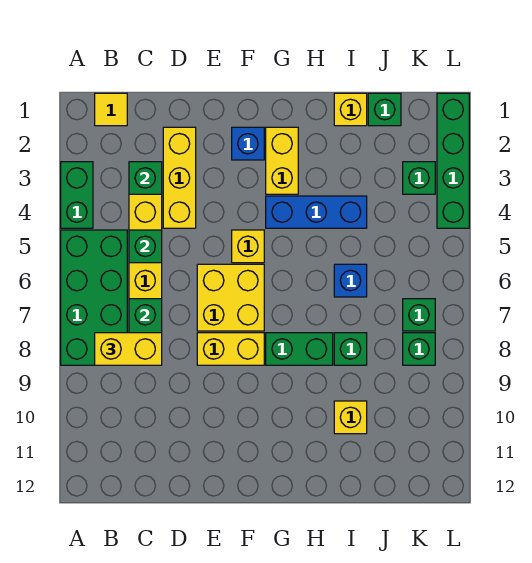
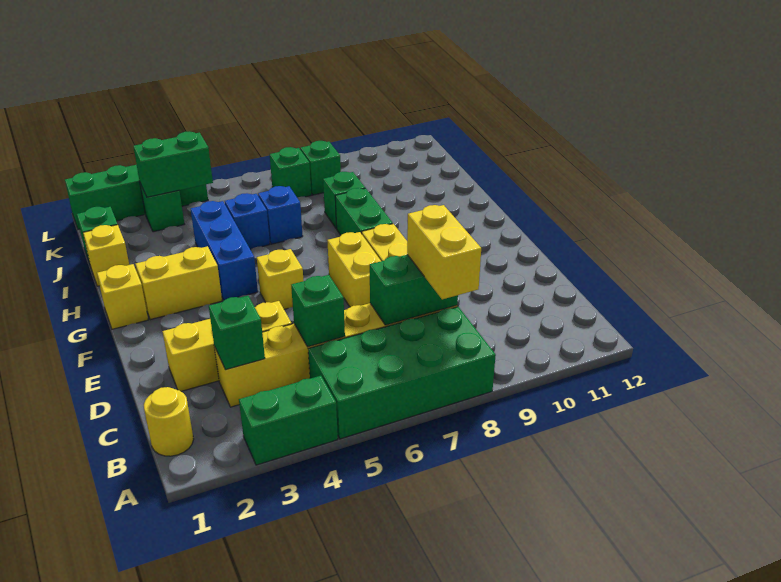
yellow tile B1 level 1 -> yellow round brick B1 level 1
yellow brick E6:F7 level 1 -> yellow brick E7:F7 level 1
blue brick F2 level 1 -> blue brick I5 level 1
yellow brick I10 level 1 -> yellow brick G1 level 1
none -> green brick K3:K4 level 2

